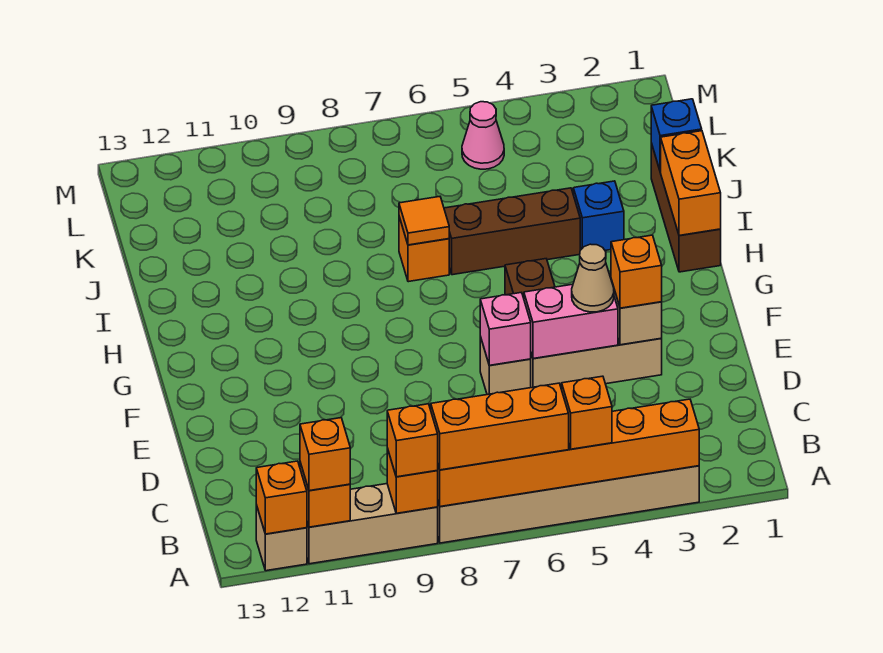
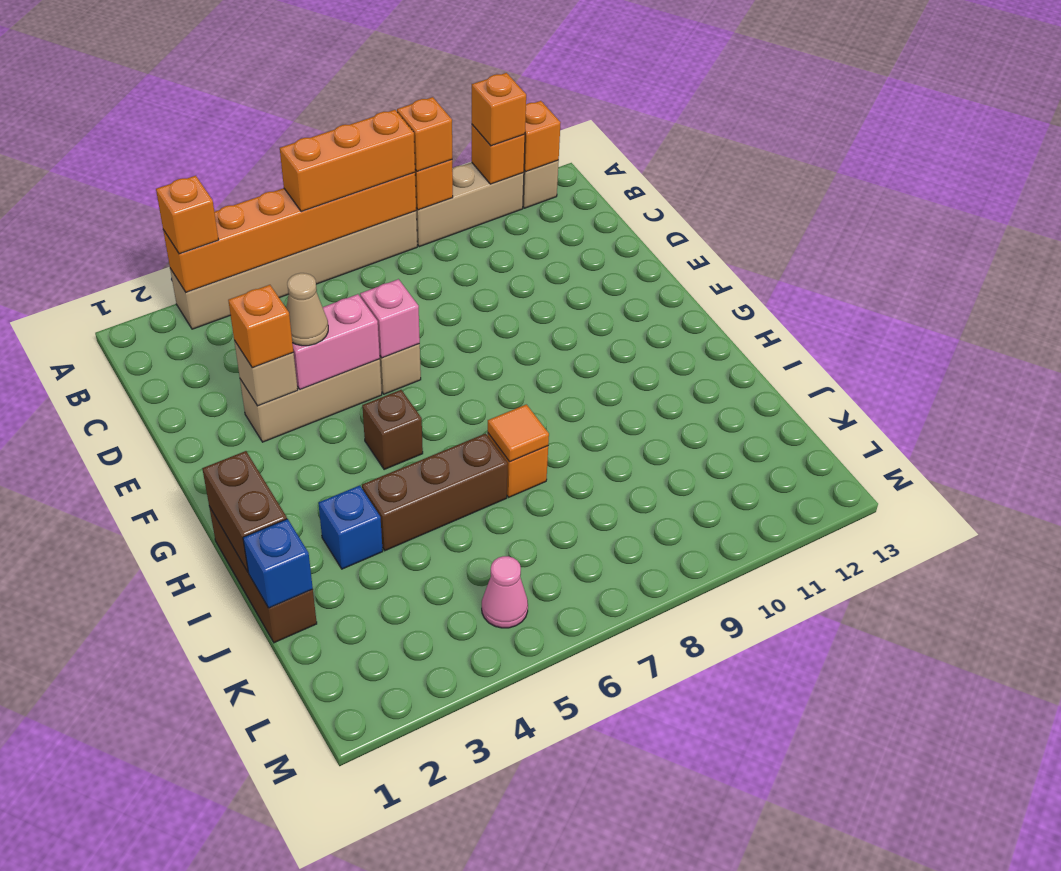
orange brick A5 level 3 -> orange brick A3 level 3
orange brick H1:I1 level 2 -> brown brick H1:I1 level 2

